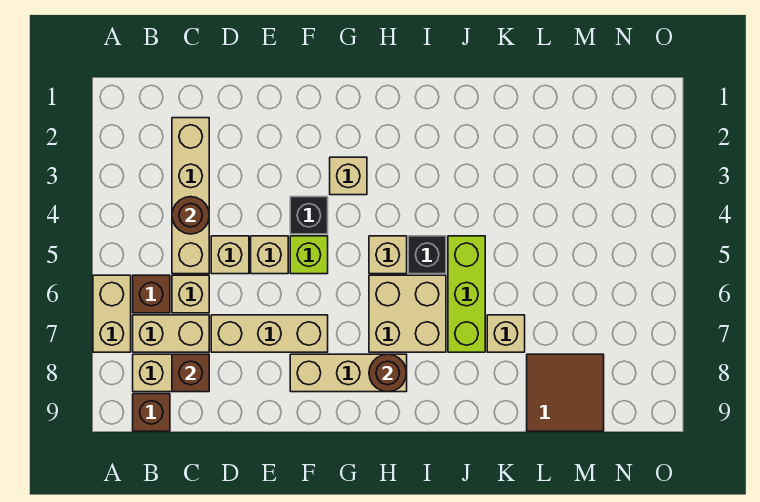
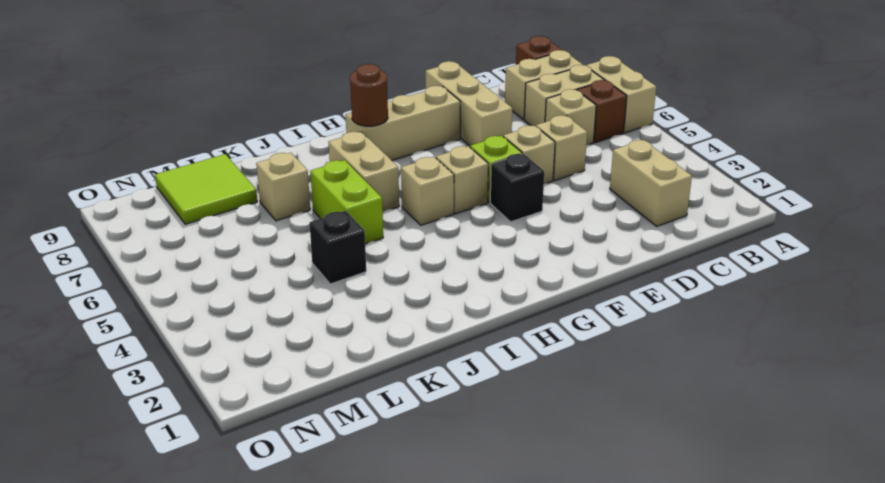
tan brick C2:C5 level 1 -> tan brick C2:C3 level 1
brown round brick C4 level 2 -> none
brown brick C8 level 2 -> none
tan brick D7:F7 level 1 -> tan brick E7:E9 level 1
tan brick G3 level 1 -> tan brick G5 level 1
tan brick H6:I7 level 1 -> tan brick I6:I7 level 1
black brick I5 level 1 -> black brick K4 level 1
lime brick J5:J7 level 1 -> lime brick J5:J6 level 1
brown tile L8:M9 level 1 -> lime tile L8:M9 level 1

